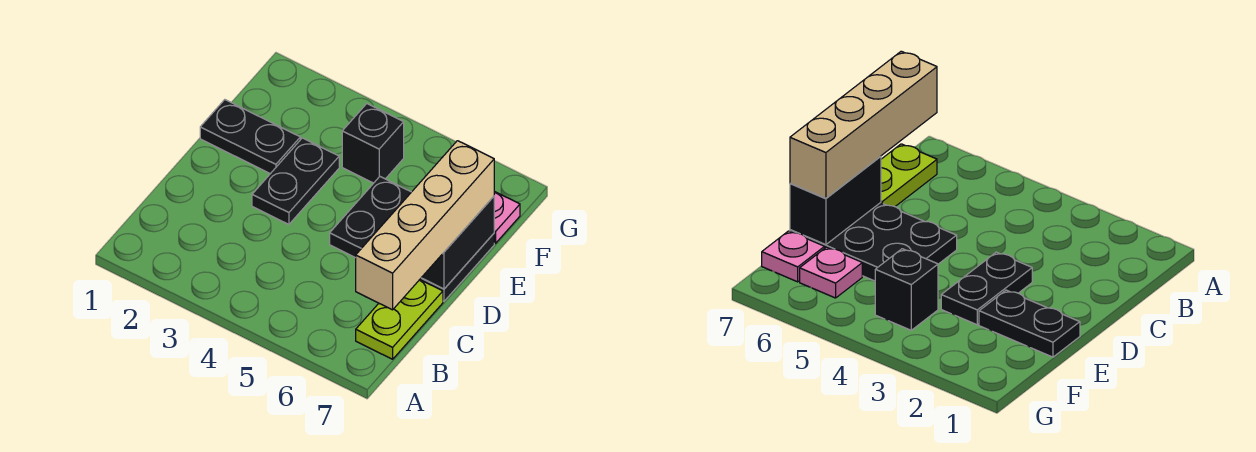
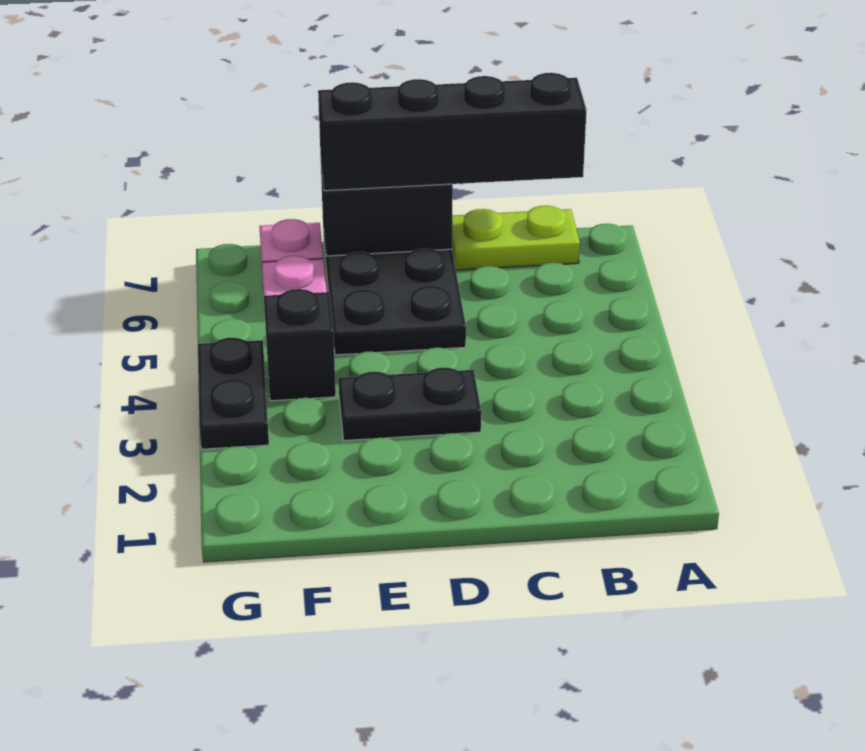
tan brick B7:E7 level 3 -> black brick B7:E7 level 3
black plate E1:E2 level 1 -> black plate G3:G4 level 1

